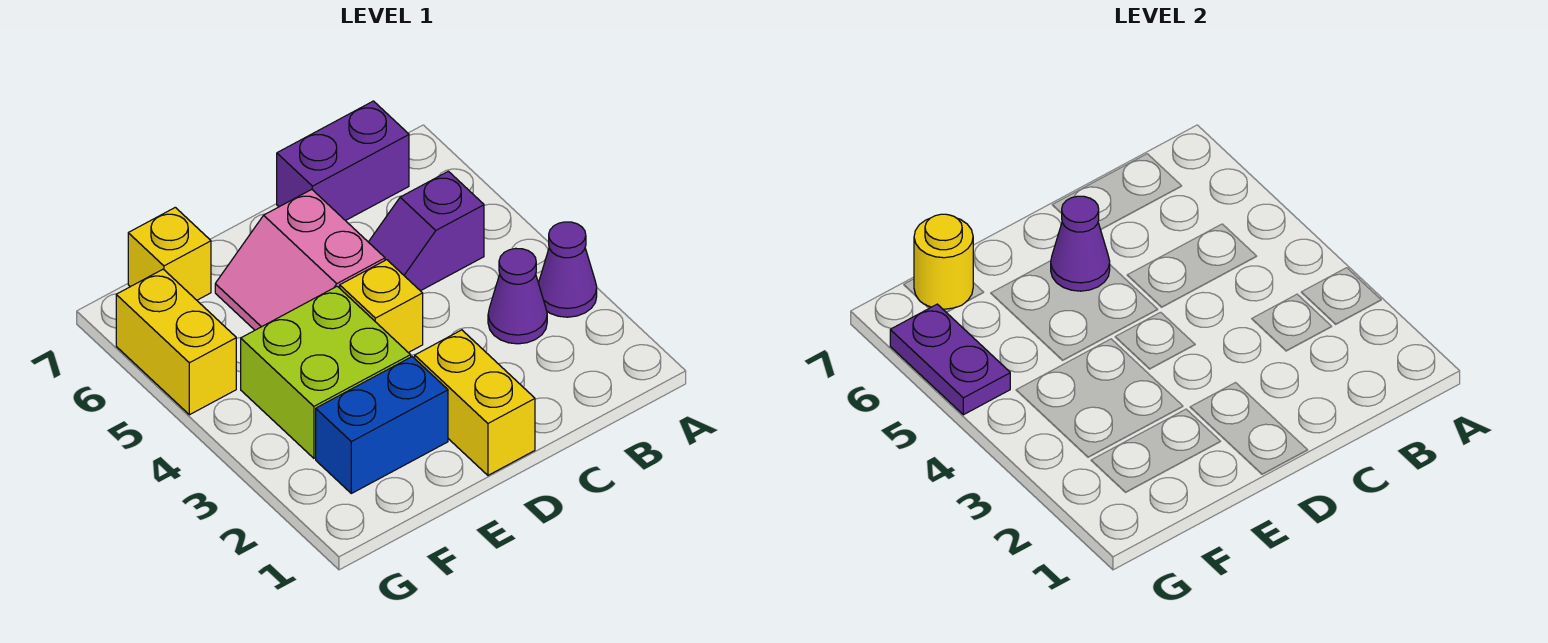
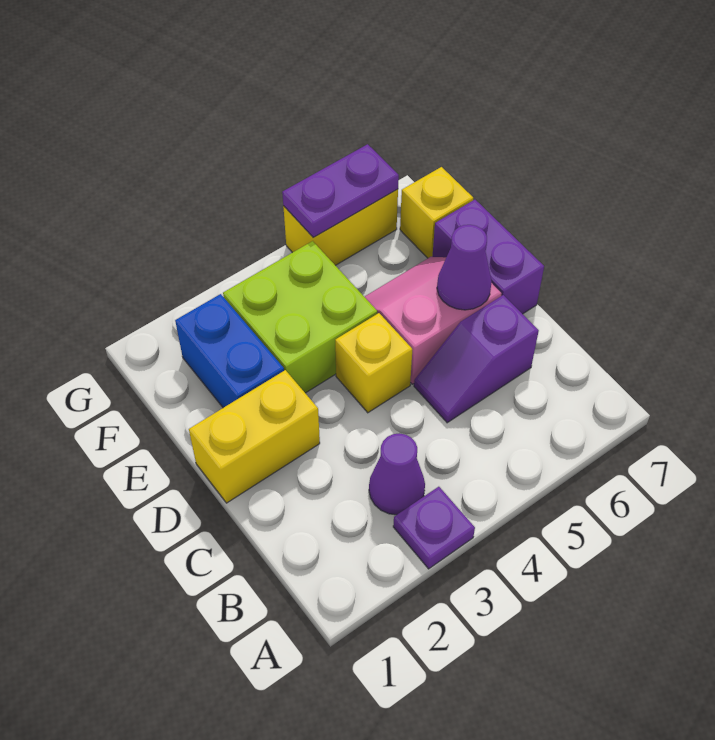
purple cone A3 level 1 -> purple plate A3 level 1
purple slope B5:C5 level 1 top B -> purple slope C5:C6 level 1 top 6
purple brick B7:C7 level 1 -> purple brick D7:E7 level 1
yellow round brick F7 level 2 -> none

